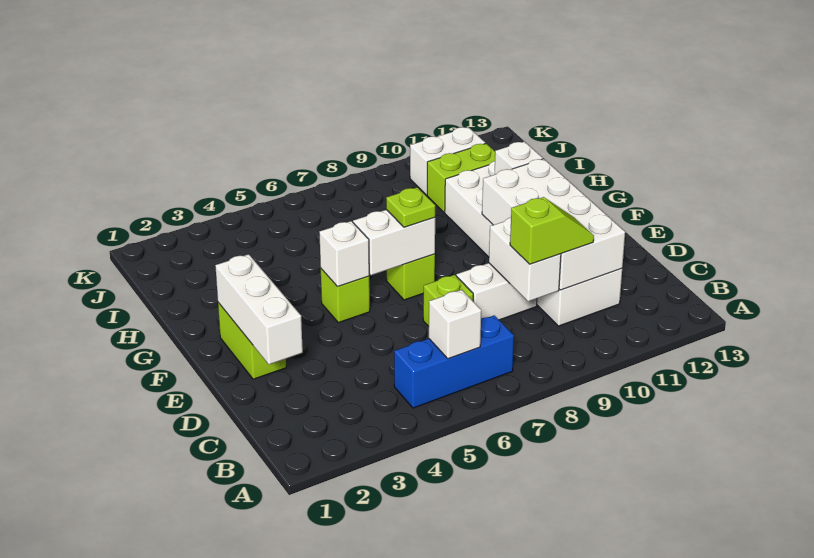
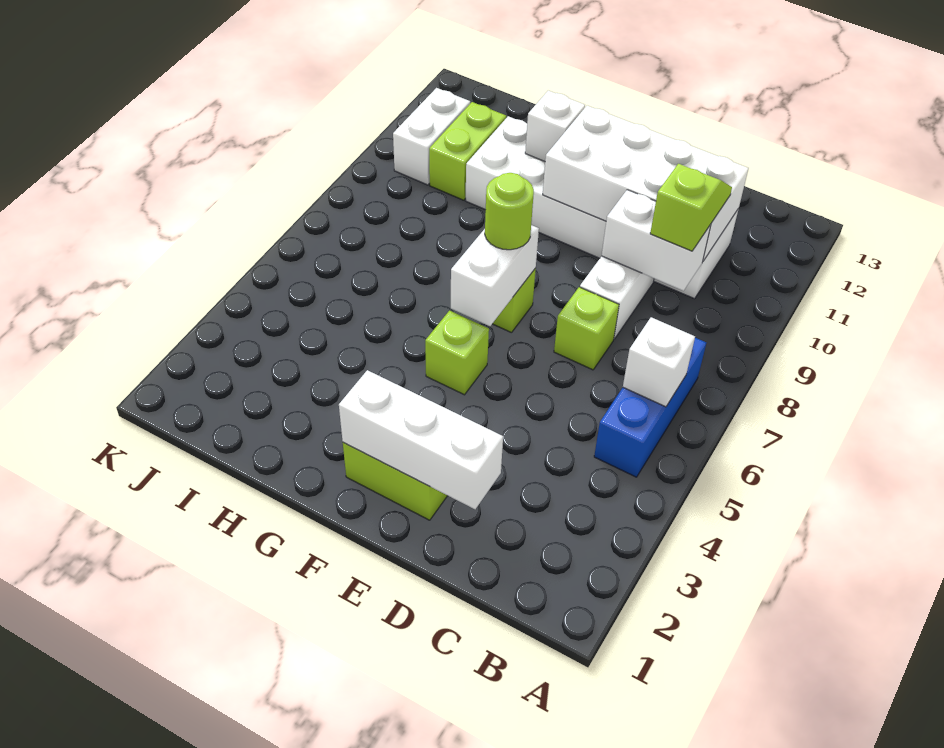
white brick F5 level 2 -> none
lime plate F7 level 3 -> lime round brick F7 level 3

